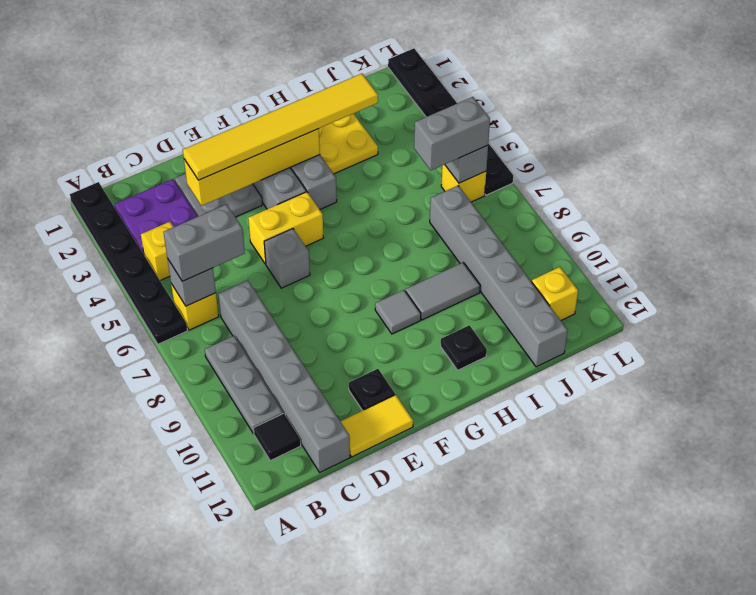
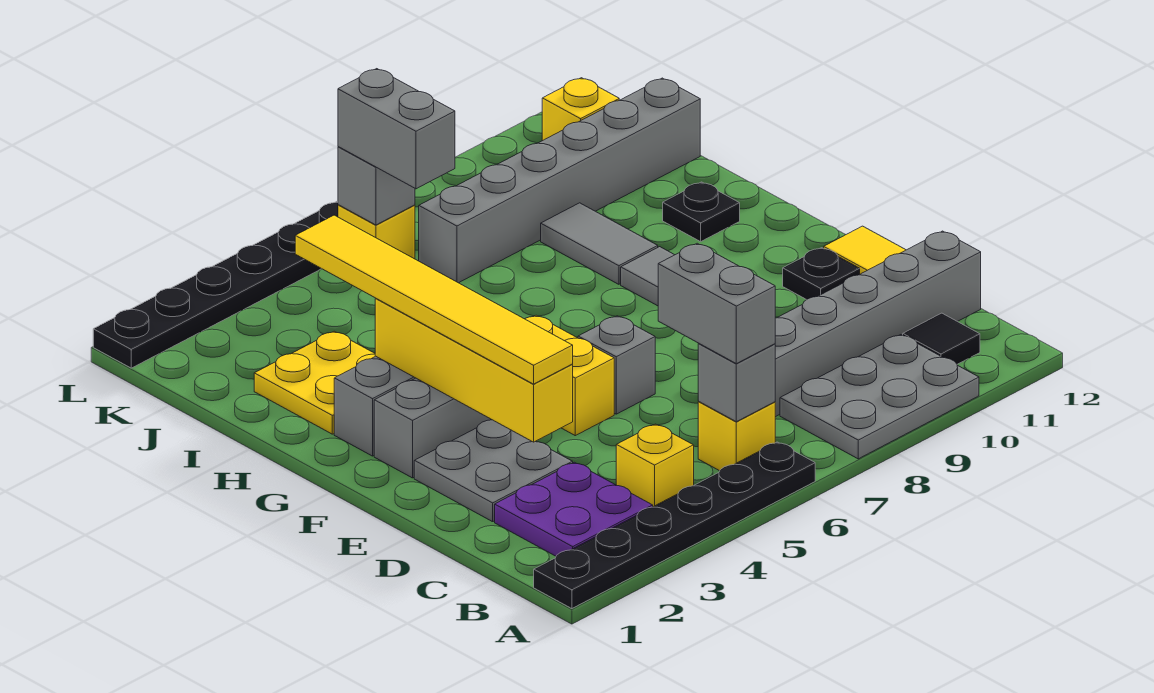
grey plate B8:B10 level 1 -> grey plate A8:B10 level 1

